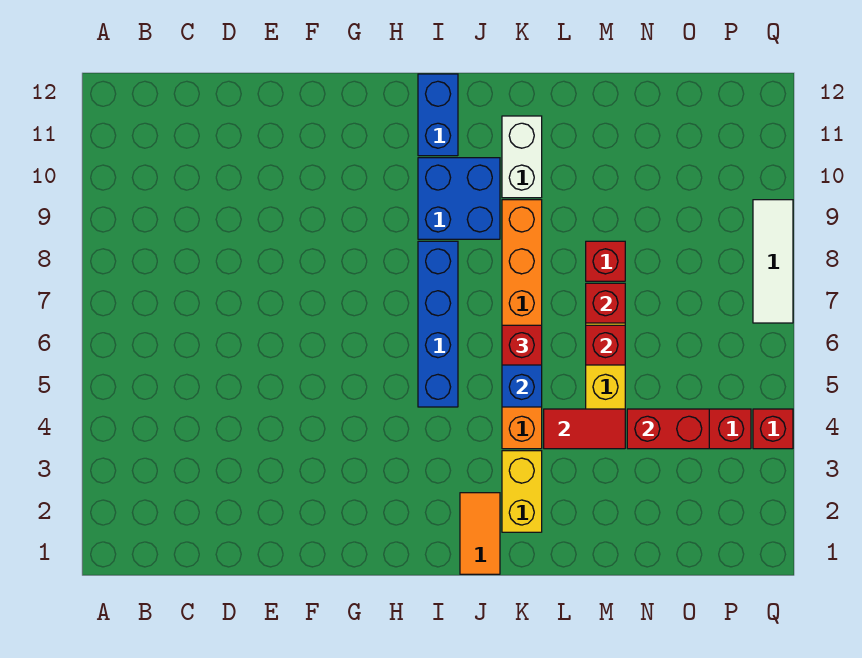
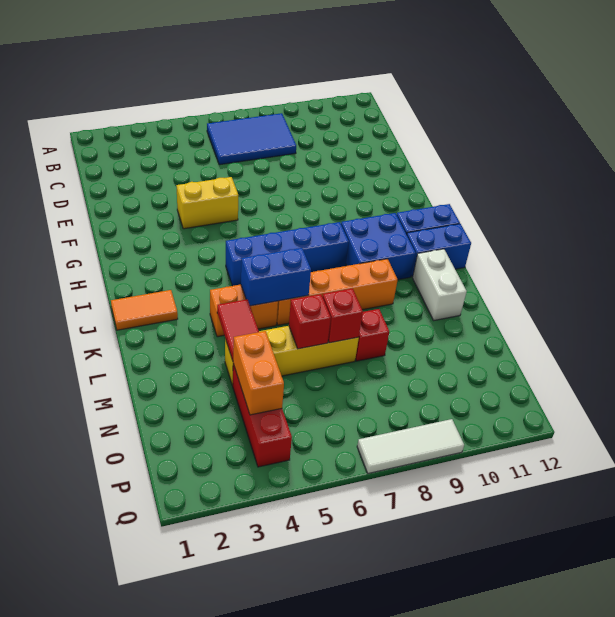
none -> blue tile B6:C8 level 1
none -> blue brick J11:J12 level 1
yellow brick K2:K3 level 1 -> yellow brick F4:F5 level 1
red brick K6 level 3 -> none
white brick K10:K11 level 1 -> white brick K11:L11 level 1
red brick N4:O4 level 2 -> orange brick N4:O4 level 2
red brick Q4 level 1 -> none

